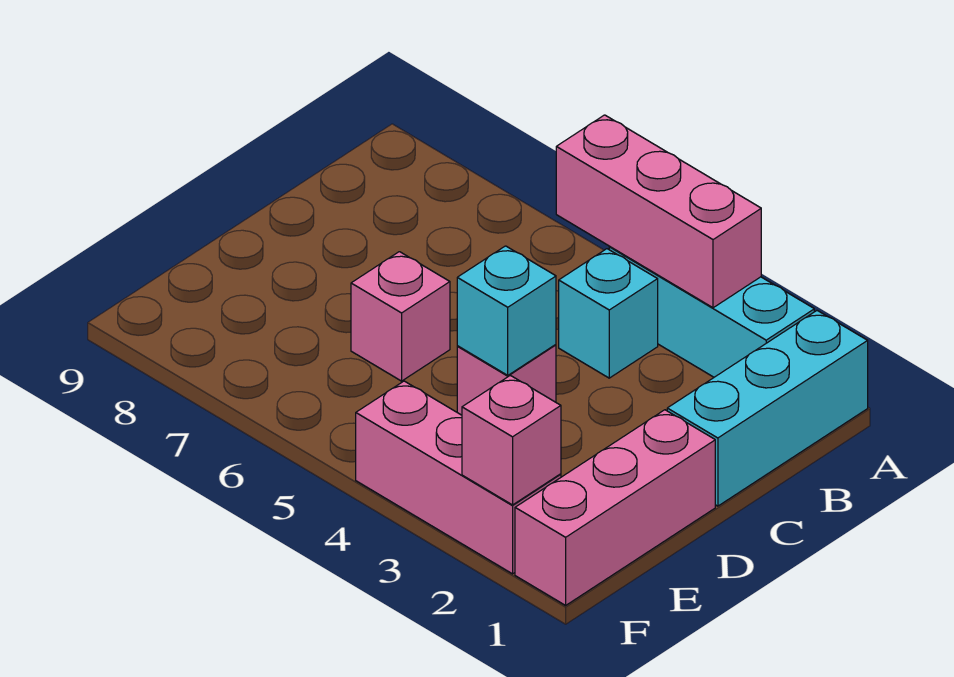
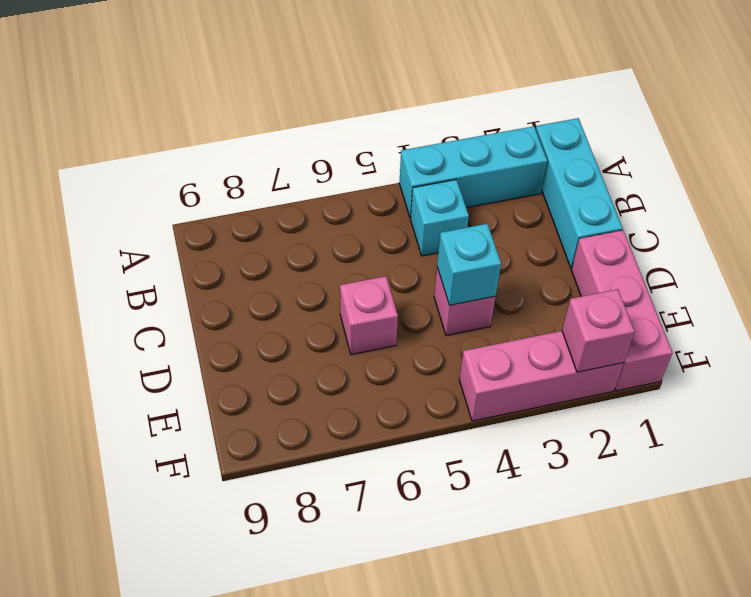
pink brick A3:A5 level 2 -> none

